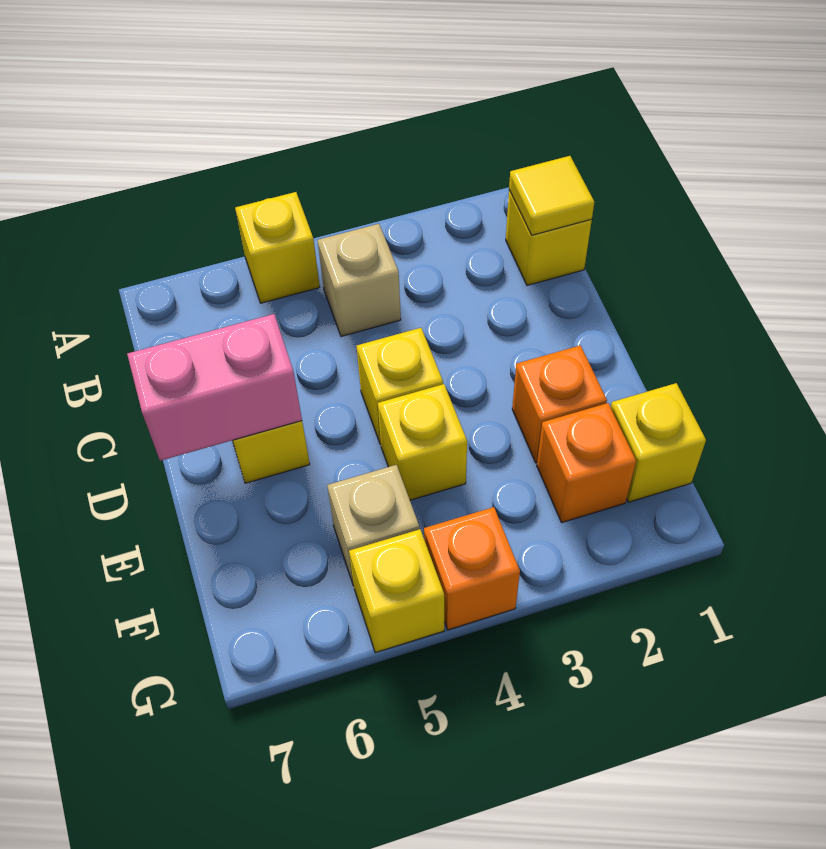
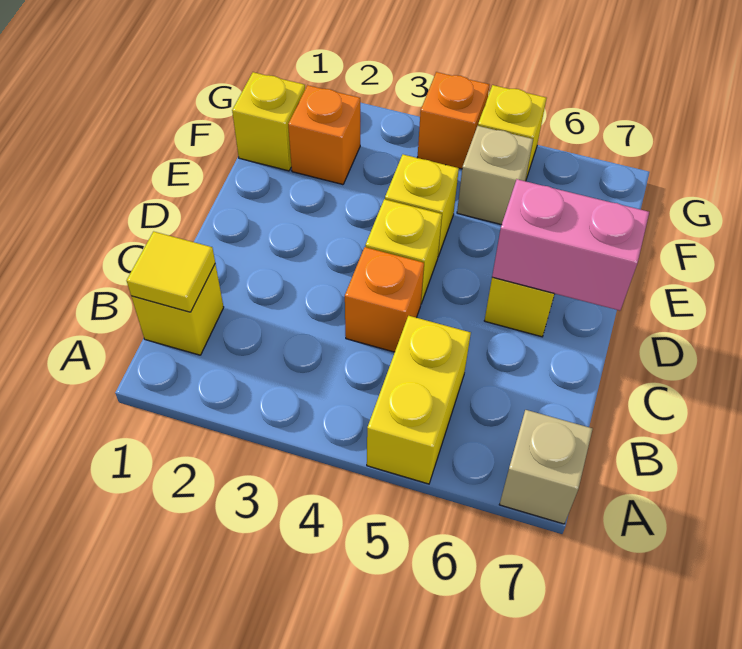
yellow brick A5 level 1 -> yellow brick A5:B5 level 1
tan brick B4 level 1 -> tan brick A7 level 1
orange brick E2 level 1 -> orange brick C4 level 1

